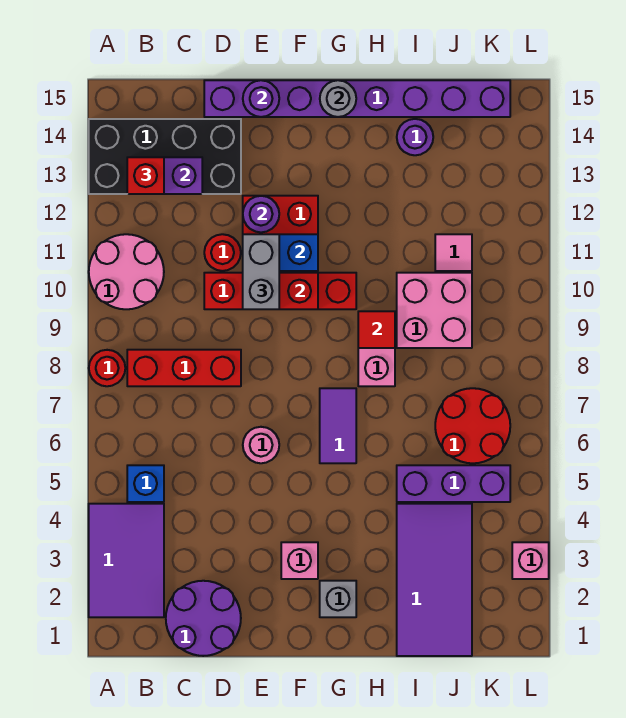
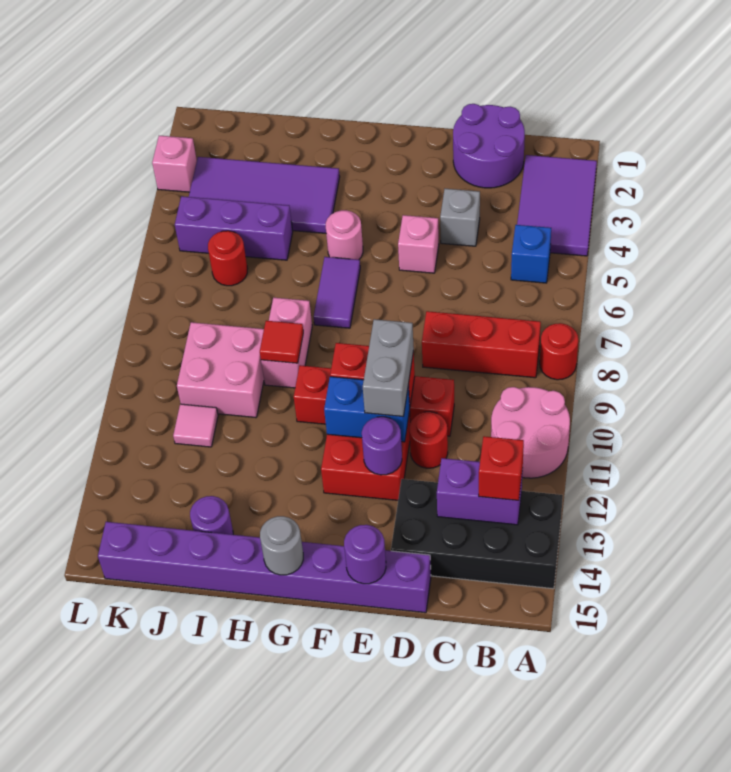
pink round brick E6 level 1 -> pink round brick G5 level 1
pink brick F3 level 1 -> pink brick E5 level 1
grey brick G2 level 1 -> grey brick D4 level 1
purple tile I1:J4 level 1 -> purple tile H3:K4 level 1
red round brick J6:K7 level 1 -> red round brick J6 level 1

